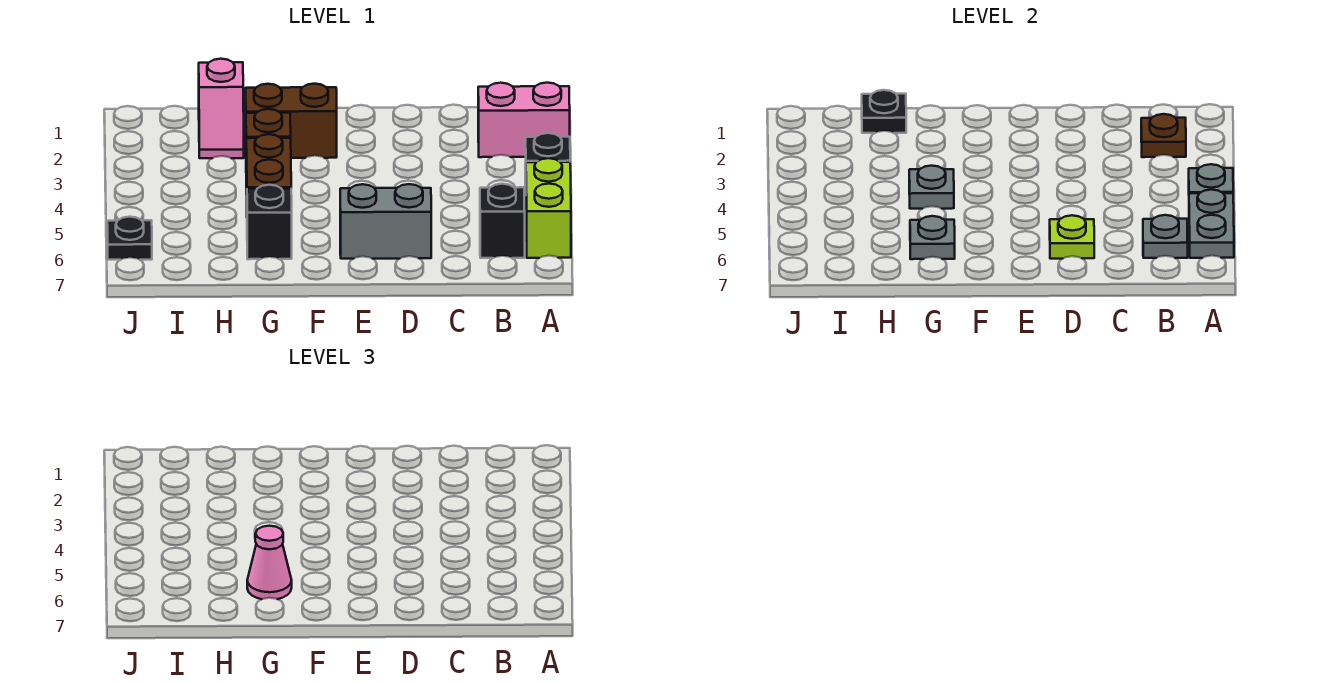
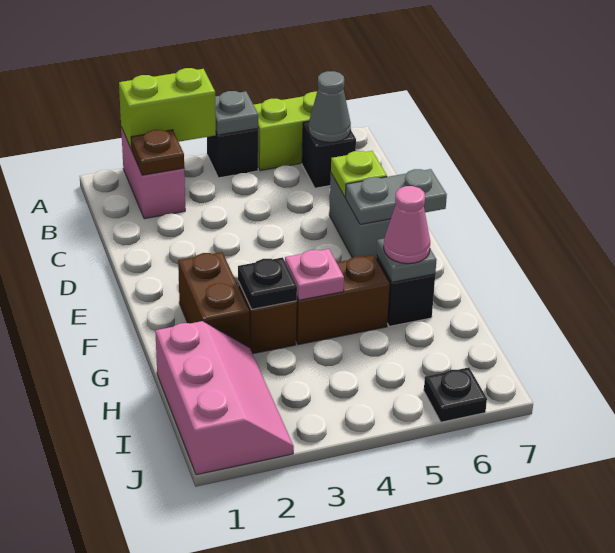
none -> lime brick A2:A3 level 2
grey plate A5:A6 level 2 -> grey plate E6:E7 level 2
grey plate B6 level 2 -> grey cone B6 level 2
grey plate G4 level 2 -> pink plate G4 level 2
pink slope H1:H2 level 1 top 1 -> pink slope H1:J2 level 1 top 1
black plate H1 level 2 -> black plate G3 level 2

